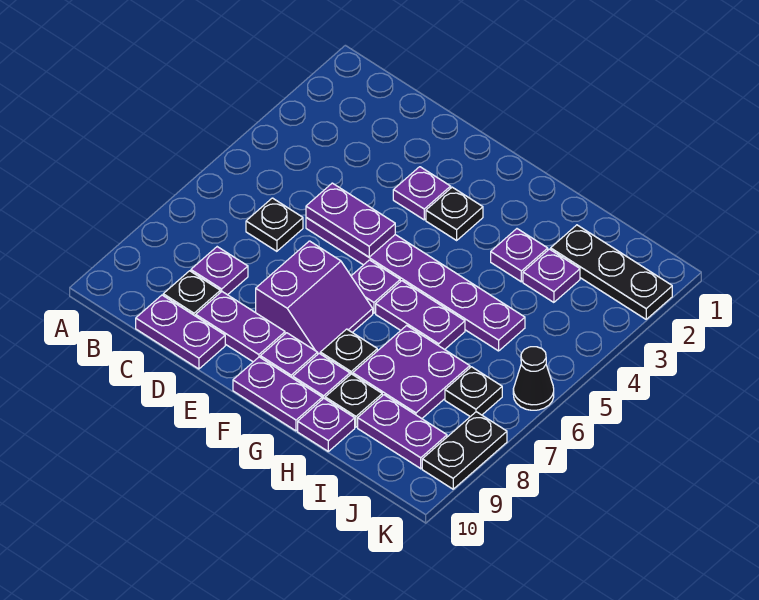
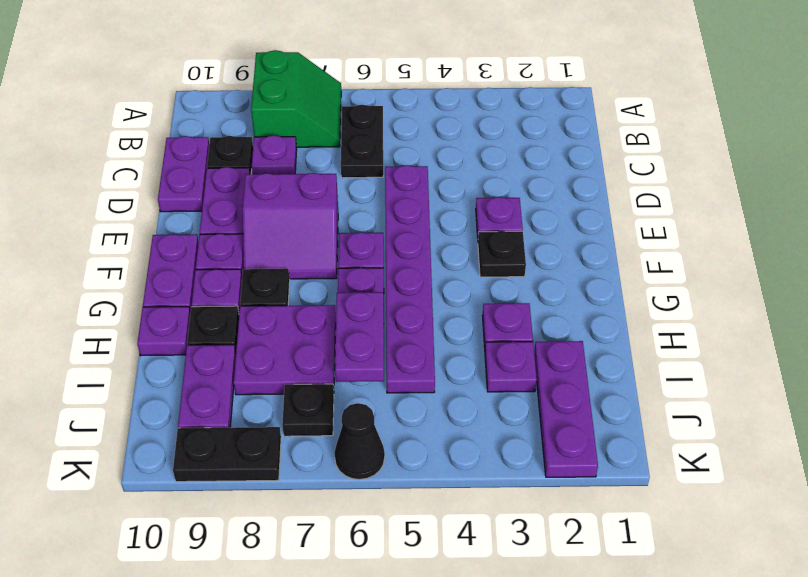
none -> green slope A7:B8 level 1 top 8
black plate C6 level 1 -> black plate B6:C6 level 1
purple plate D5:E5 level 2 -> purple plate H6:I6 level 2
black plate I2:K2 level 1 -> purple plate I2:K2 level 1

